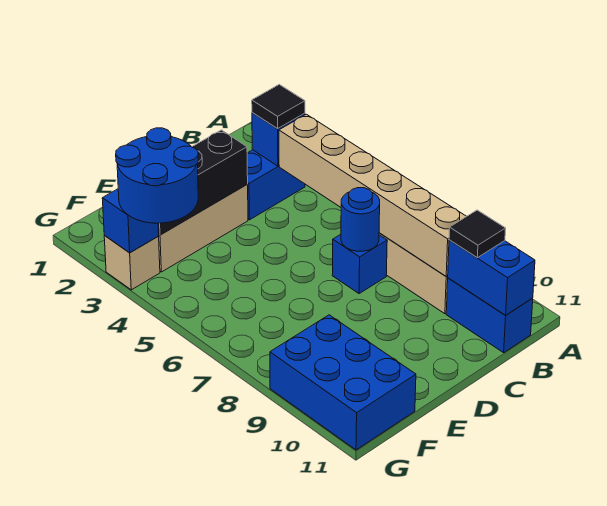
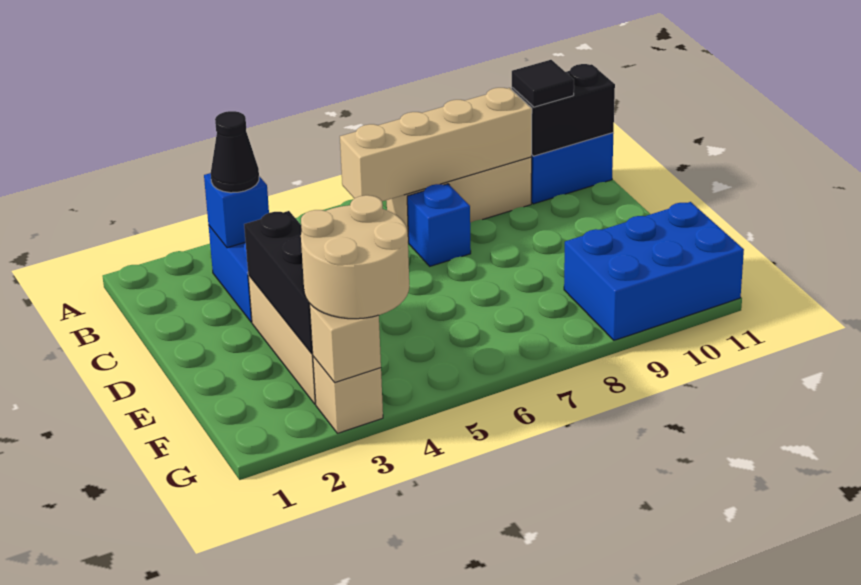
black tile B3 level 3 -> black cone B3 level 3
tan brick B4:B9 level 2 -> tan brick B6:B9 level 2
blue brick B10:B11 level 2 -> black brick B10:B11 level 2
blue round brick C7 level 2 -> none
blue round brick F3:G4 level 3 -> tan round brick F3:G4 level 3
blue brick G3 level 2 -> tan brick G3 level 2

